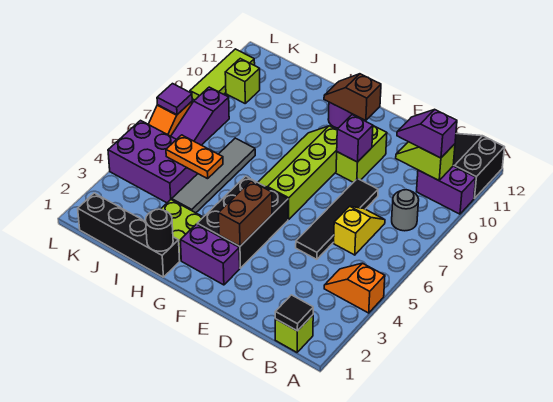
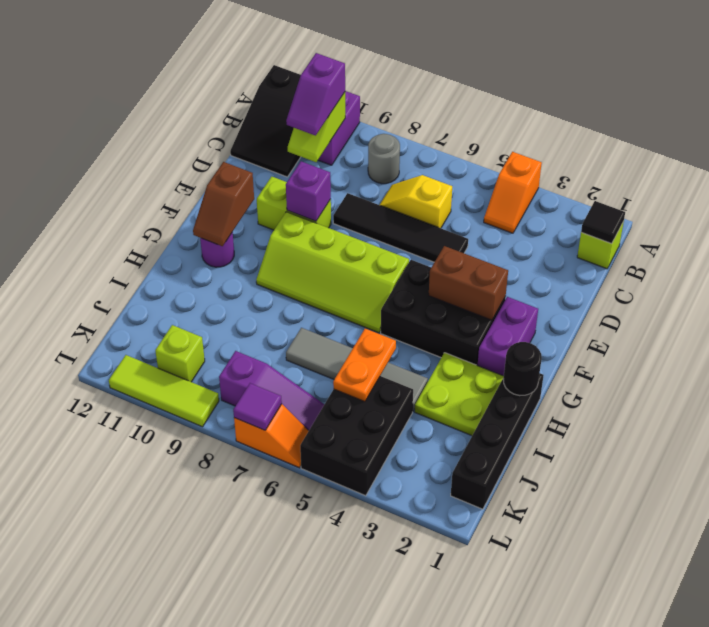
purple brick J4:L5 level 1 -> black brick J4:L5 level 1

